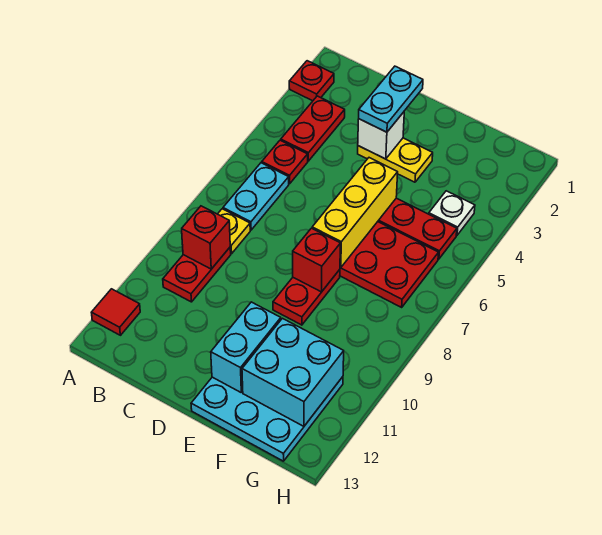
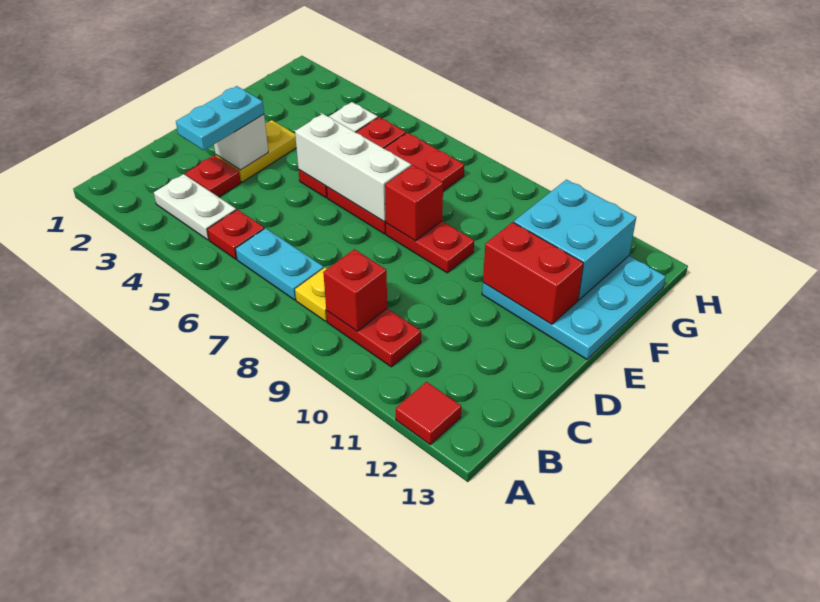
red plate A2 level 1 -> red plate C3 level 1
red plate B3:B4 level 1 -> white plate B3:B4 level 1
cyan plate D2:D3 level 3 -> cyan plate C3:D3 level 3
yellow brick E5:E7 level 2 -> white brick E5:E7 level 2
cyan brick E11:E12 level 2 -> red brick E11:E12 level 2

